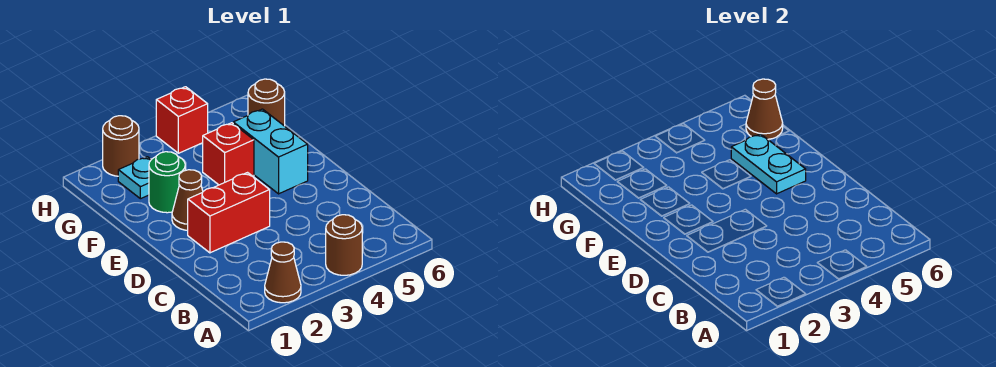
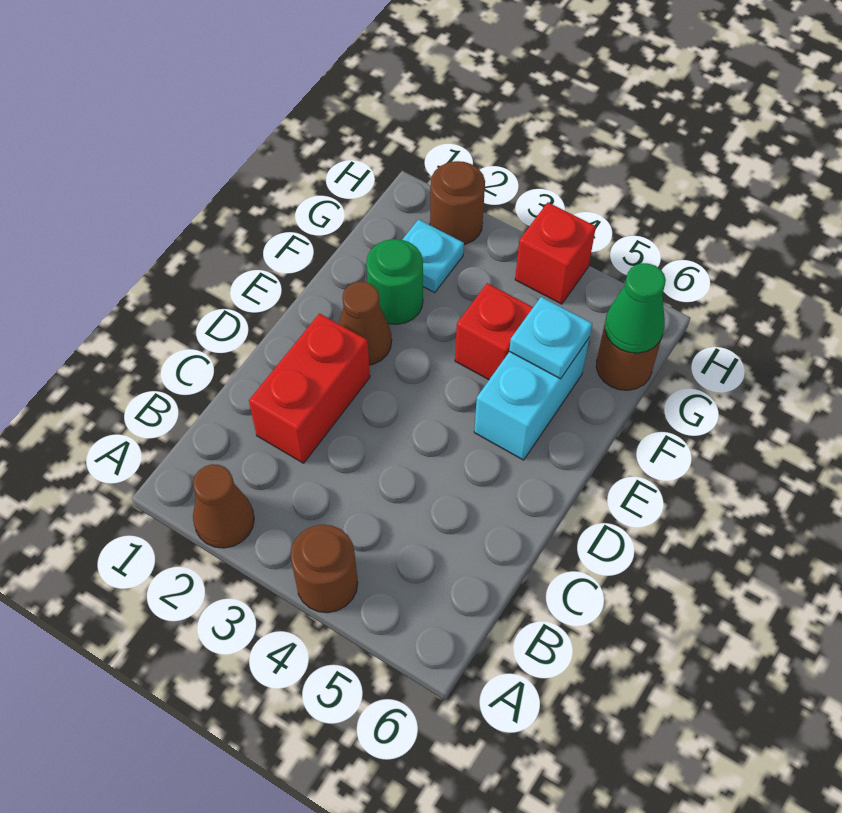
red brick D2:D3 level 1 -> red brick C2:D2 level 1
cyan plate E5:F5 level 2 -> cyan plate F5 level 2
brown cone G6 level 2 -> green cone G6 level 2

